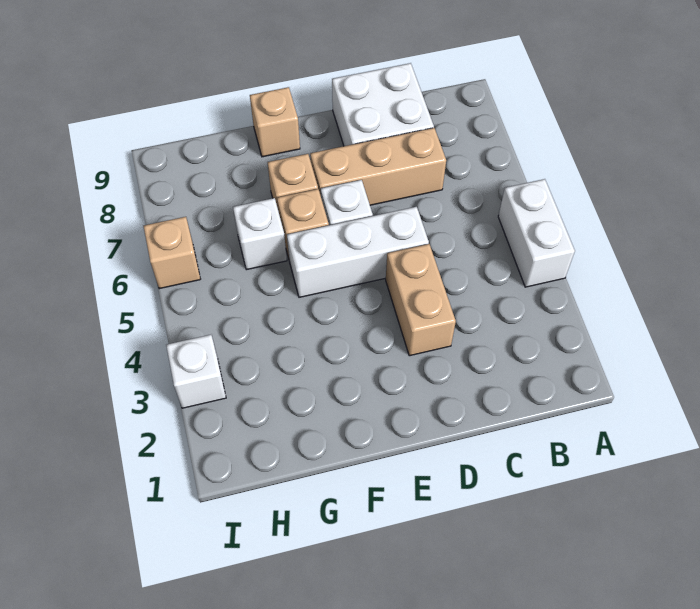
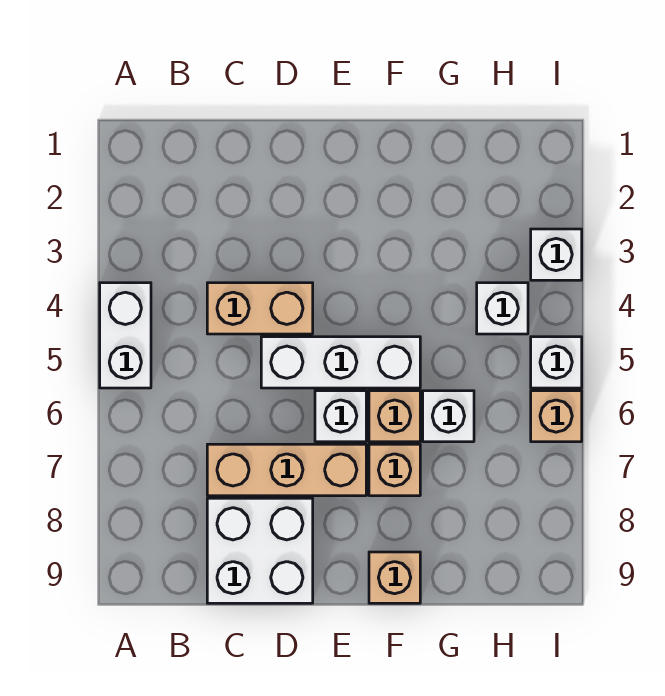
tan brick D3:D4 level 1 -> tan brick C4:D4 level 1
none -> white brick H4 level 1
none -> white brick I5 level 1

